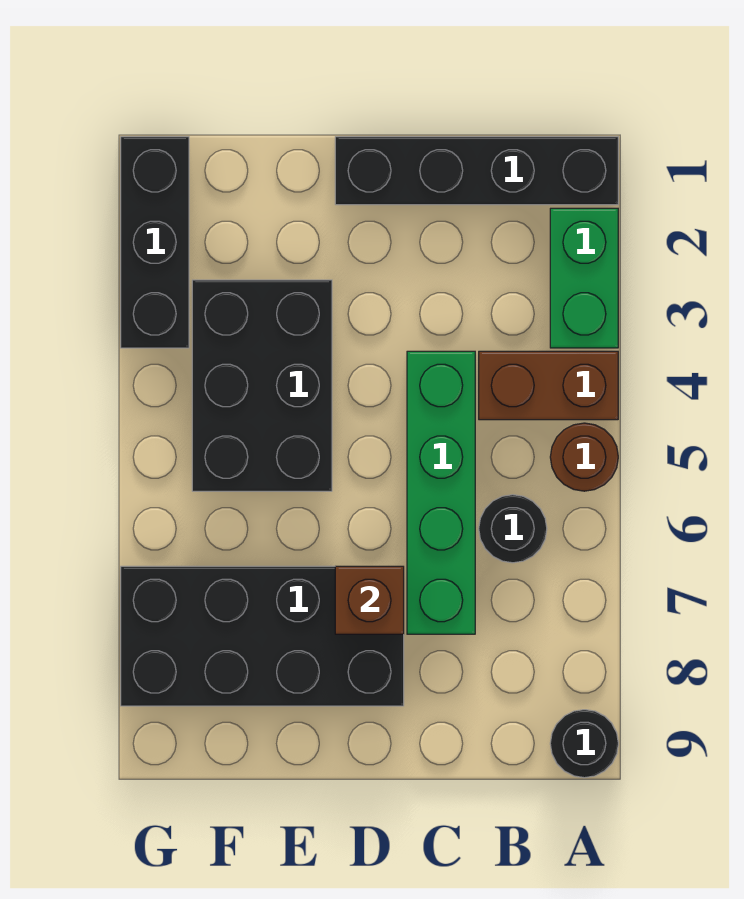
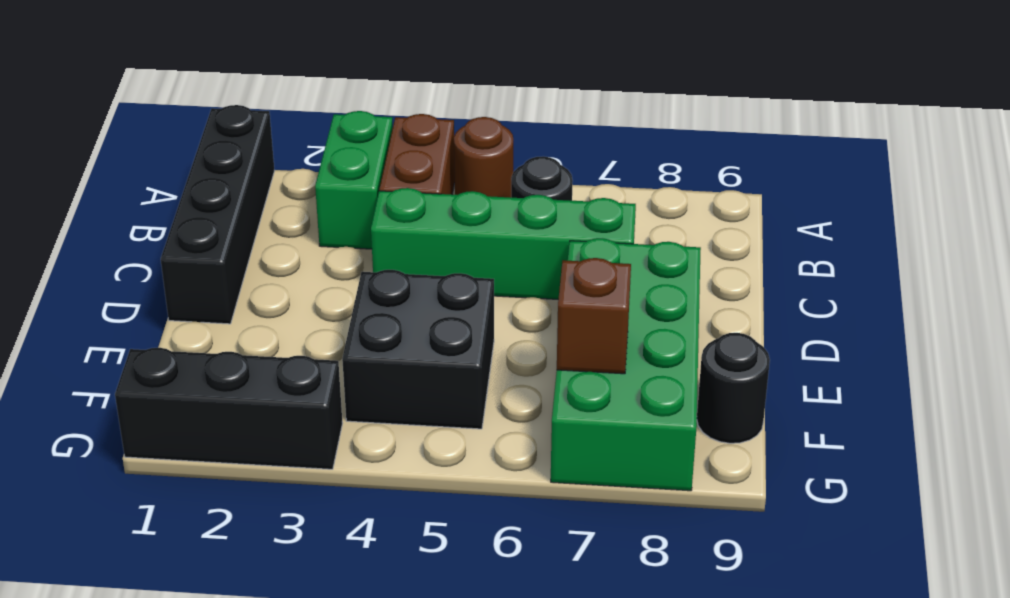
green brick A2:A3 level 1 -> green brick A3:B3 level 1
black round brick A9 level 1 -> black round brick F9 level 1
black brick D7:G8 level 1 -> green brick D7:G8 level 1
brown brick D7 level 2 -> brown brick F7 level 2
black brick E3:F5 level 1 -> black brick E4:F5 level 1

